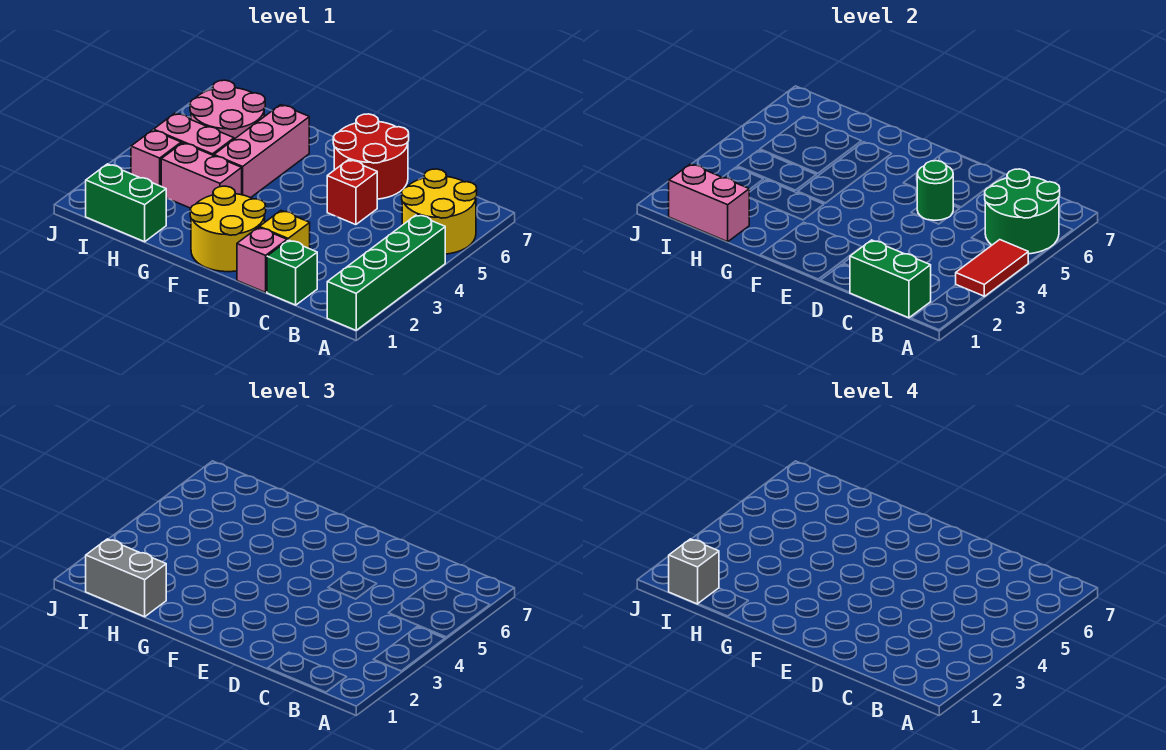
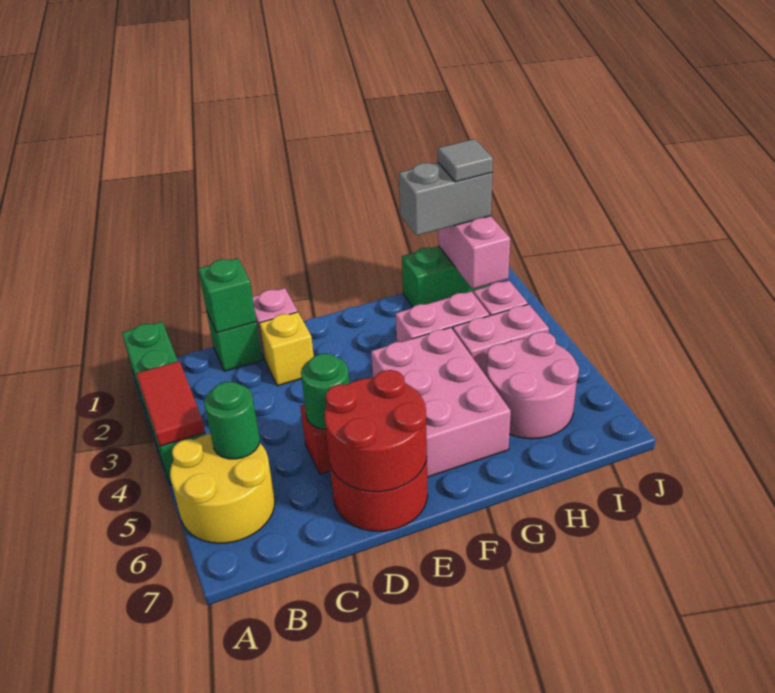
green round brick A5:B6 level 2 -> green round brick B5 level 2
green brick B1:C1 level 2 -> green brick C1 level 2
none -> red round brick D6:E7 level 2
yellow round brick E1:F2 level 1 -> none
pink brick G4:G6 level 1 -> pink brick F4:G6 level 1
pink brick H1:I1 level 2 -> pink brick I1:I2 level 2
grey brick I1 level 4 -> grey tile I1 level 4

